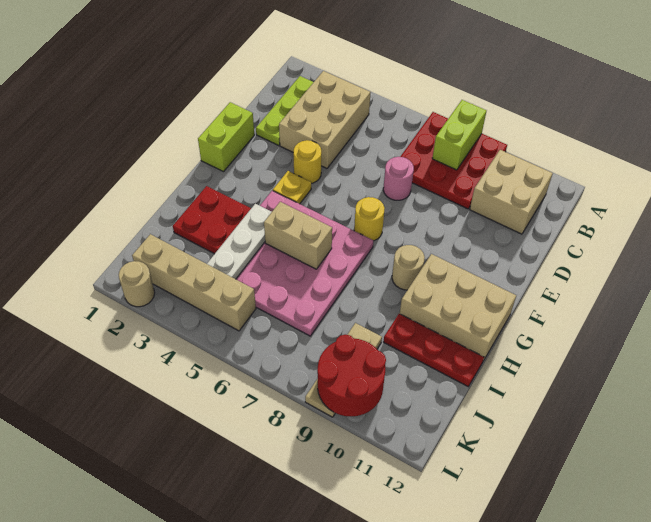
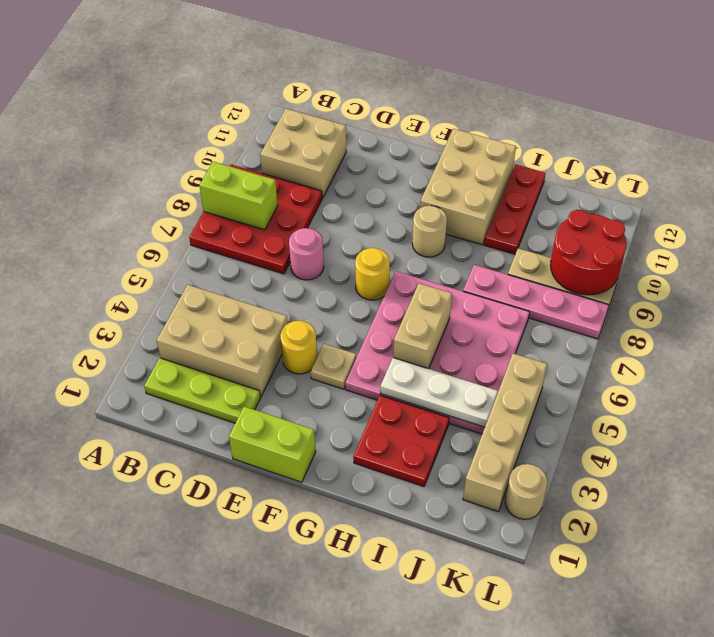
yellow plate F4 level 1 -> tan plate F4 level 1
none -> pink plate I8:L8 level 1

